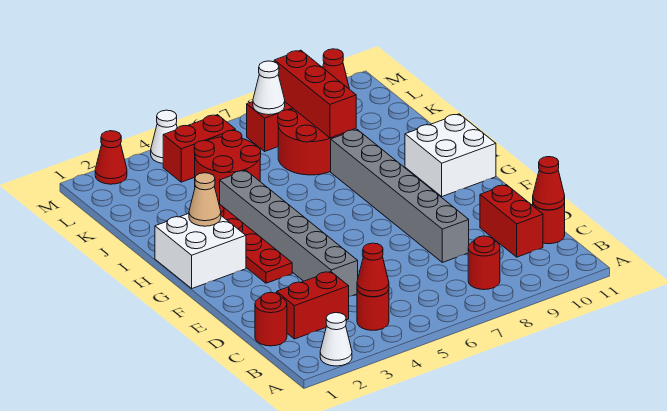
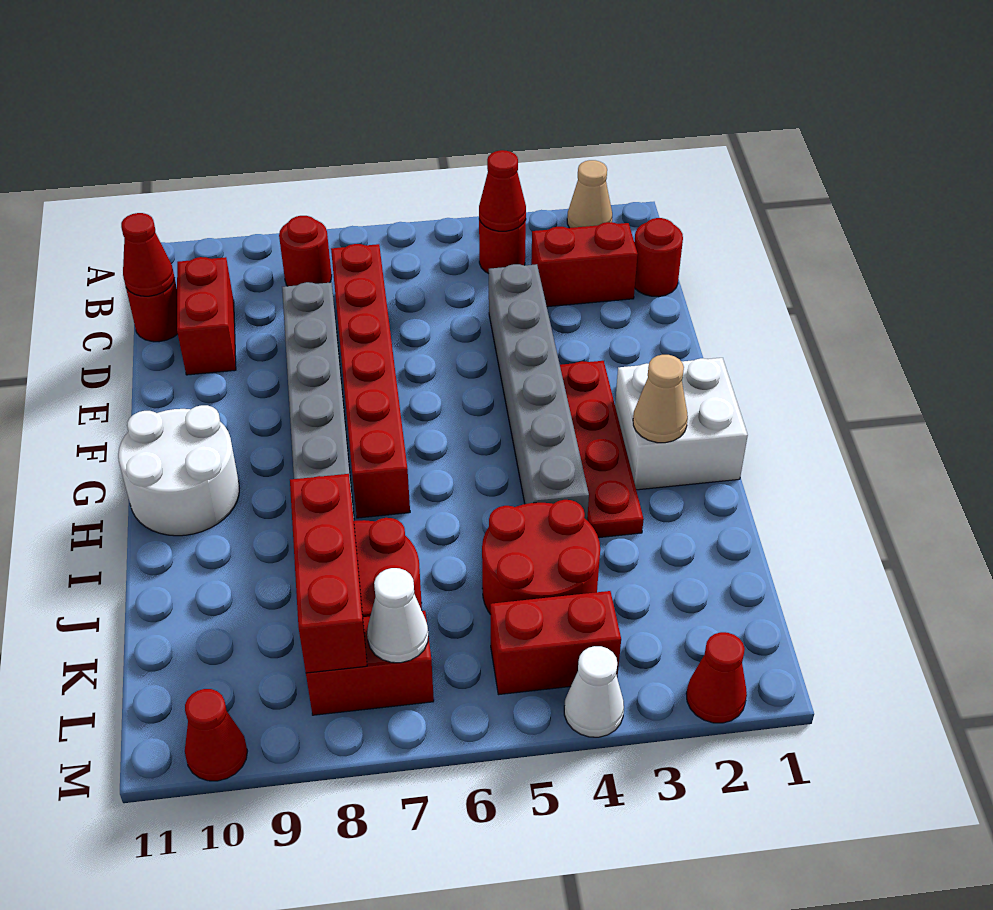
white cone A2 level 1 -> tan cone A2 level 1
none -> red brick C7:H7 level 1
white brick G10:H11 level 1 -> white round brick G10:H11 level 1

